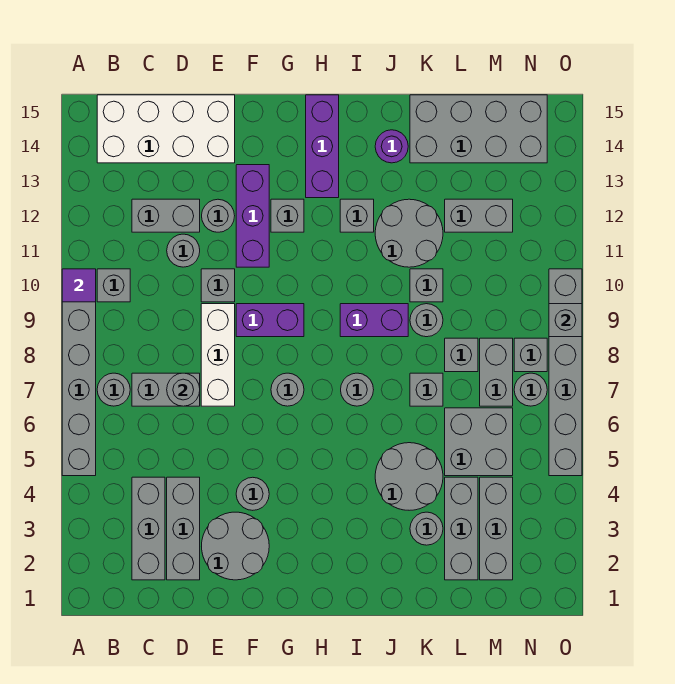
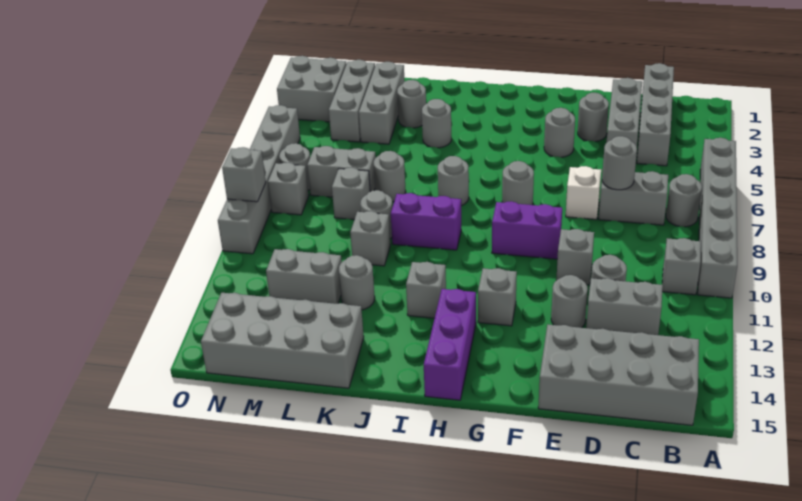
purple tile A10 level 2 -> none
white brick B14:E15 level 1 -> grey brick B14:E15 level 1
grey brick C2:C4 level 1 -> grey brick C1:C4 level 1
grey round brick E2:F3 level 1 -> grey round brick E3 level 1
white brick E7:E9 level 1 -> white brick E7 level 1
purple brick F11:F13 level 1 -> none
grey round brick J4:K5 level 1 -> grey round brick J4 level 1
grey round brick J11:K12 level 1 -> grey round brick K12 level 1
purple round brick J14 level 1 -> none
grey brick K7 level 1 -> grey round brick K7 level 1
grey brick L5:M6 level 1 -> grey brick N2:O3 level 1
grey brick M7:M8 level 1 -> grey brick L7:M7 level 1

